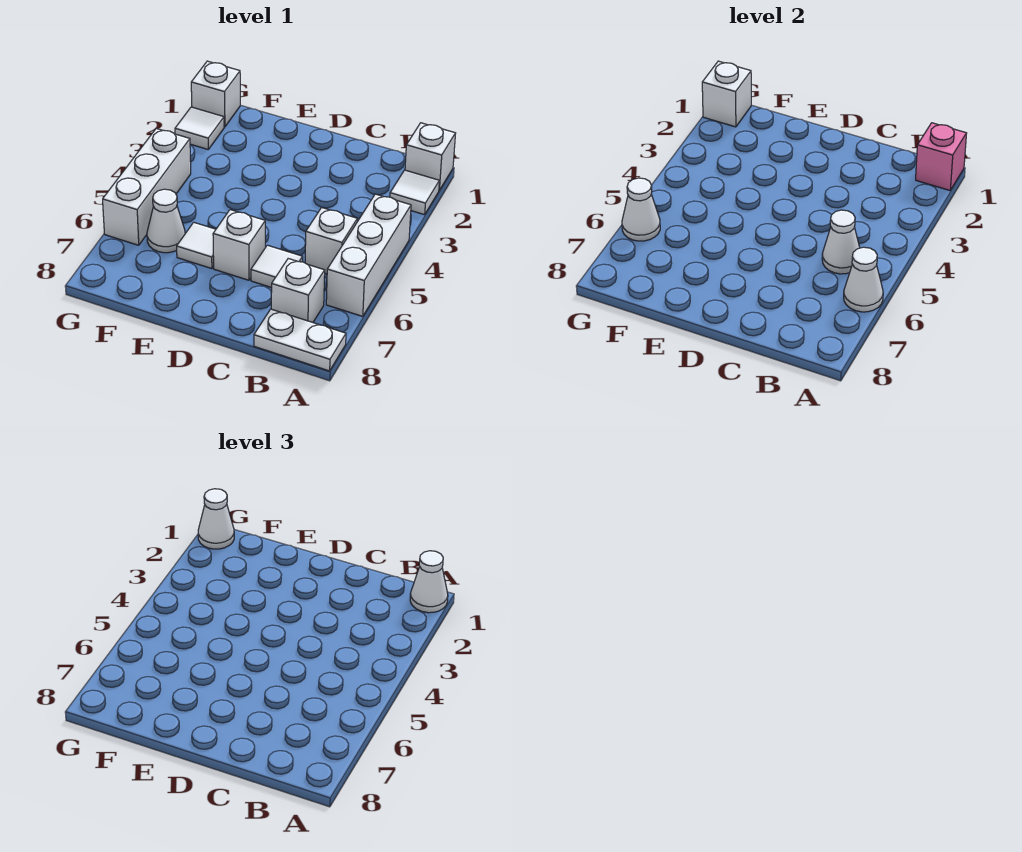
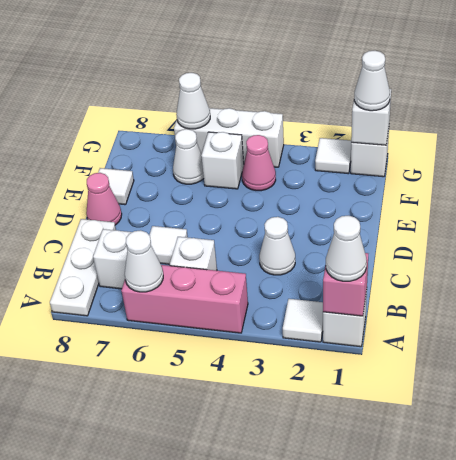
white brick A4:A6 level 1 -> pink brick A4:A6 level 1
white plate A8:B8 level 1 -> white plate A8:C8 level 1
white cone B5 level 2 -> white cone C3 level 1
white brick D6 level 1 -> white brick F5 level 1
none -> pink cone D8 level 1
white tile E6 level 1 -> white tile E8 level 1
none -> pink cone F4 level 1

